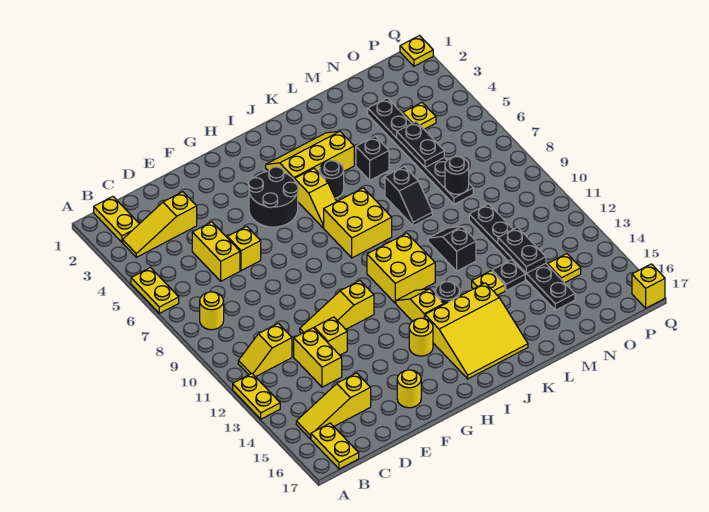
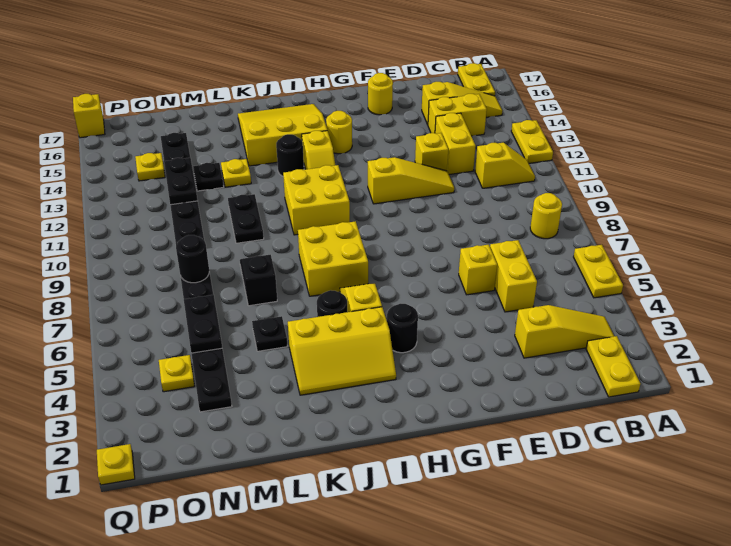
none -> yellow brick C14:D14 level 1
black round brick G4:H5 level 1 -> black round brick H4 level 1
black brick L5 level 1 -> black plate L5 level 1
black slope L10:L11 level 1 top 11 -> black plate L10:L11 level 1

